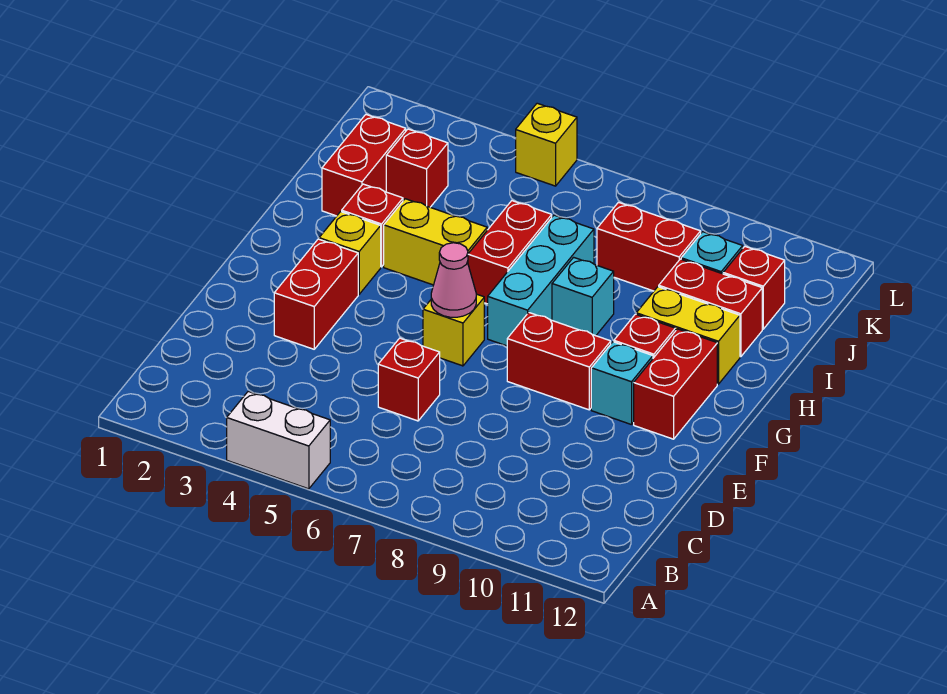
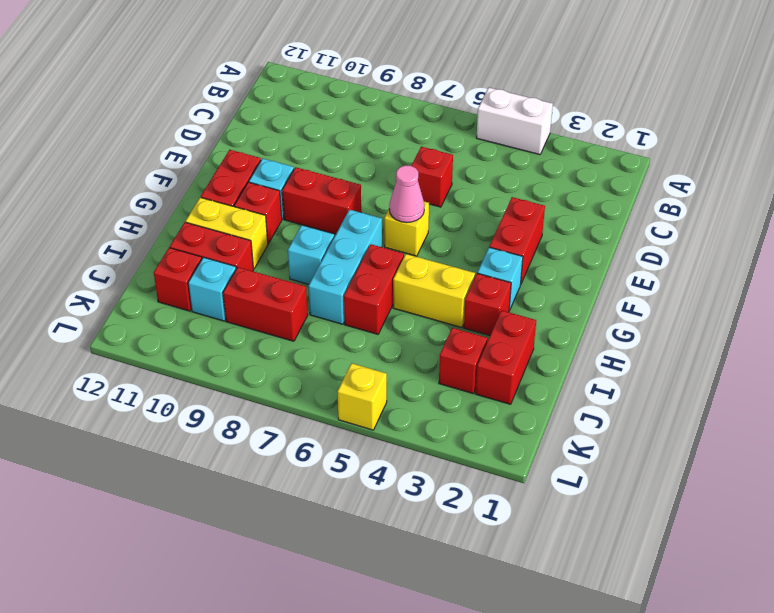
yellow brick G3 level 1 -> cyan brick G3 level 1

